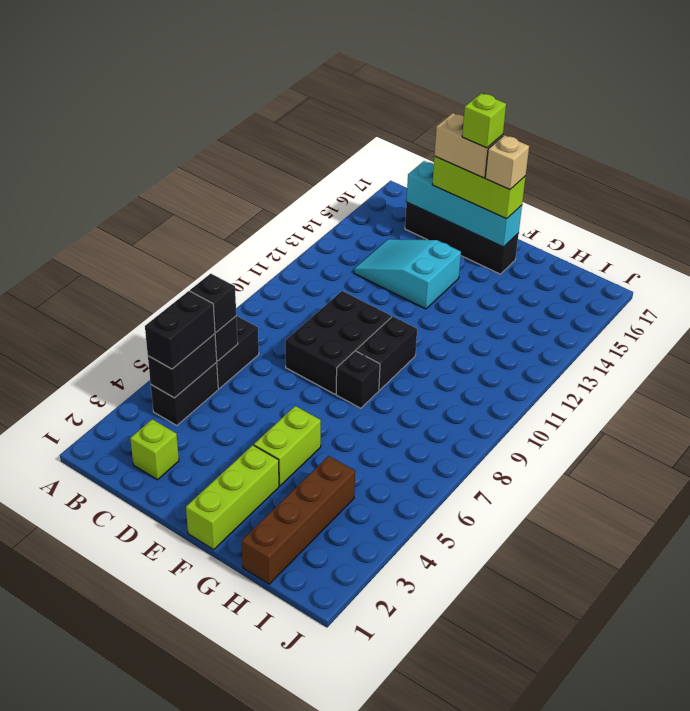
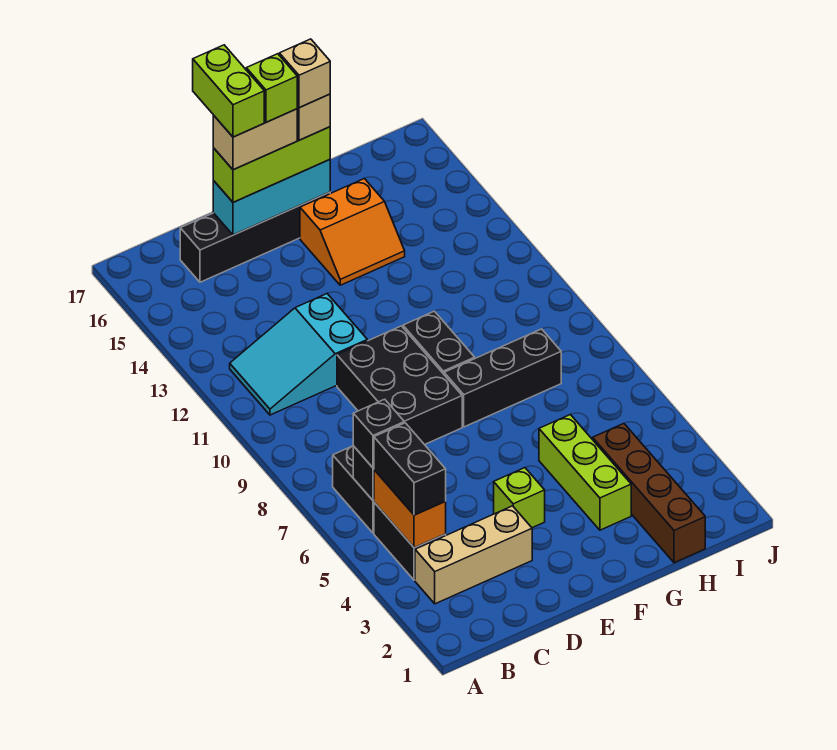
none -> tan brick B3:D3 level 1
black brick B4:B5 level 2 -> orange brick B4:B5 level 2
lime brick C2 level 1 -> lime brick E4 level 1
cyan slope C13:E14 level 1 top E -> cyan slope B11:D12 level 1 top D
cyan brick C16:F16 level 2 -> cyan brick D16:F16 level 2
lime brick F1:F3 level 1 -> lime brick G3:G5 level 1
lime brick F4:F5 level 1 -> lime brick D16:D17 level 5
black brick F8 level 1 -> black brick F8:H8 level 1
none -> orange slope F14:G15 level 1 top 15
none -> tan brick F16 level 5

